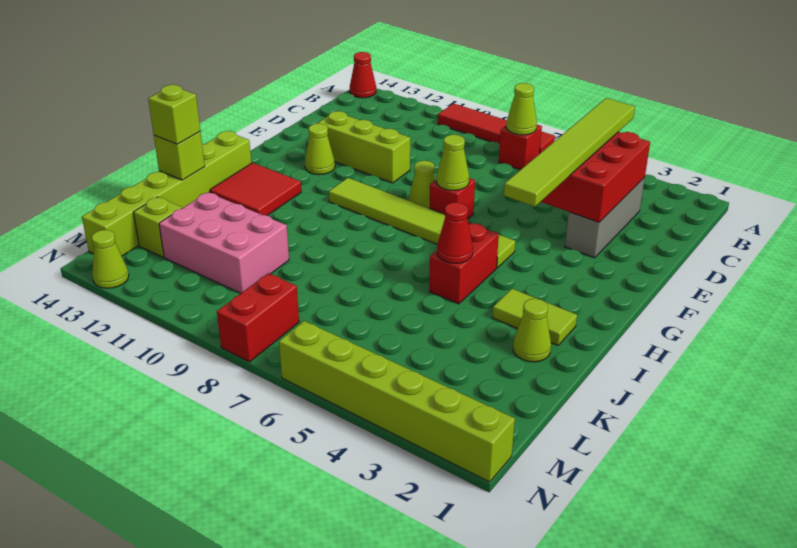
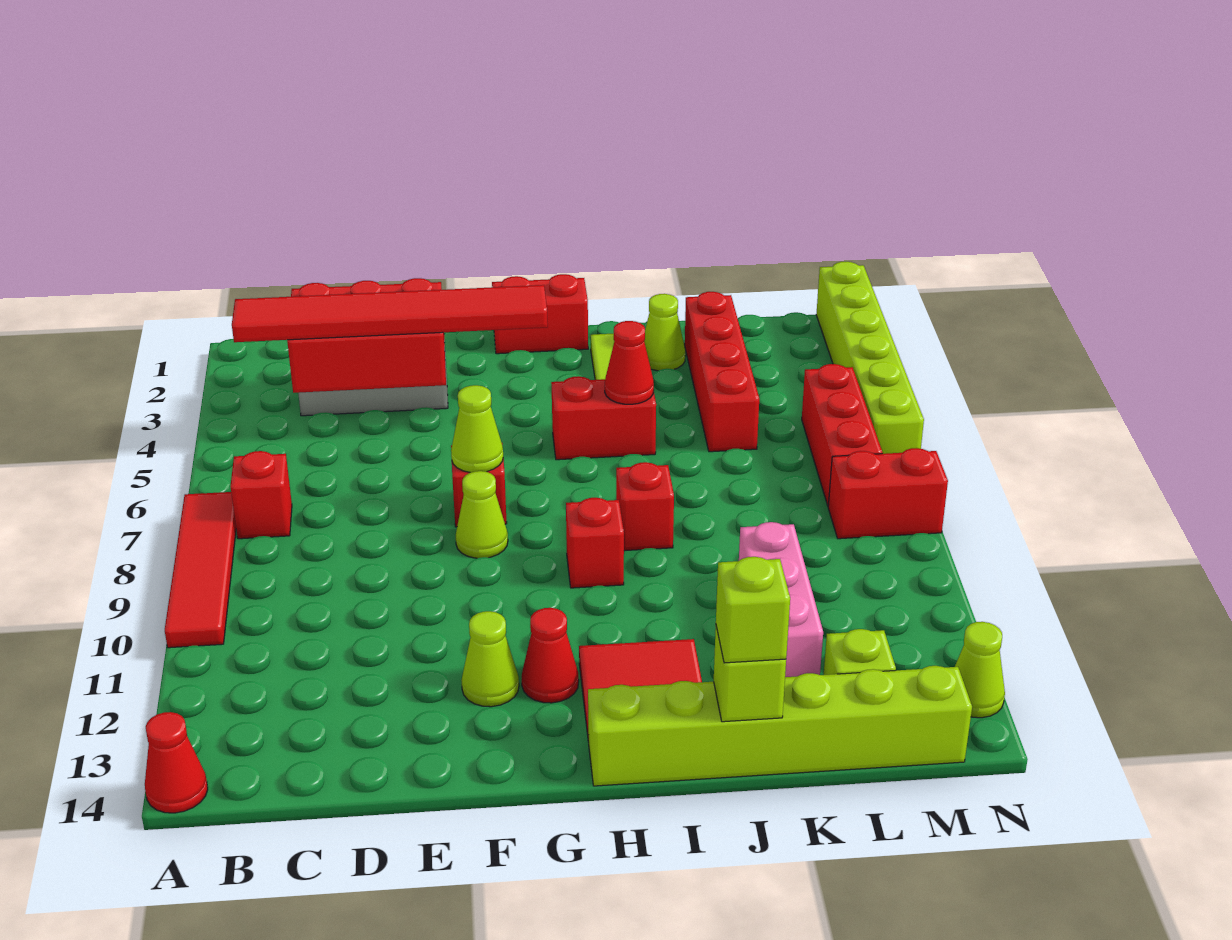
lime tile B4:G4 level 3 -> red tile B4:G4 level 3
lime cone B7 level 2 -> none
lime brick E10:E12 level 1 -> none
none -> red brick G1:H1 level 1
lime tile G5:G10 level 1 -> none
none -> red cone G12 level 1
none -> red brick H9 level 1
none -> red brick I8 level 1
none -> red brick K2:K5 level 1
pink brick K10:L12 level 1 -> pink brick K10:K12 level 1
none -> red brick M5:M7 level 1

